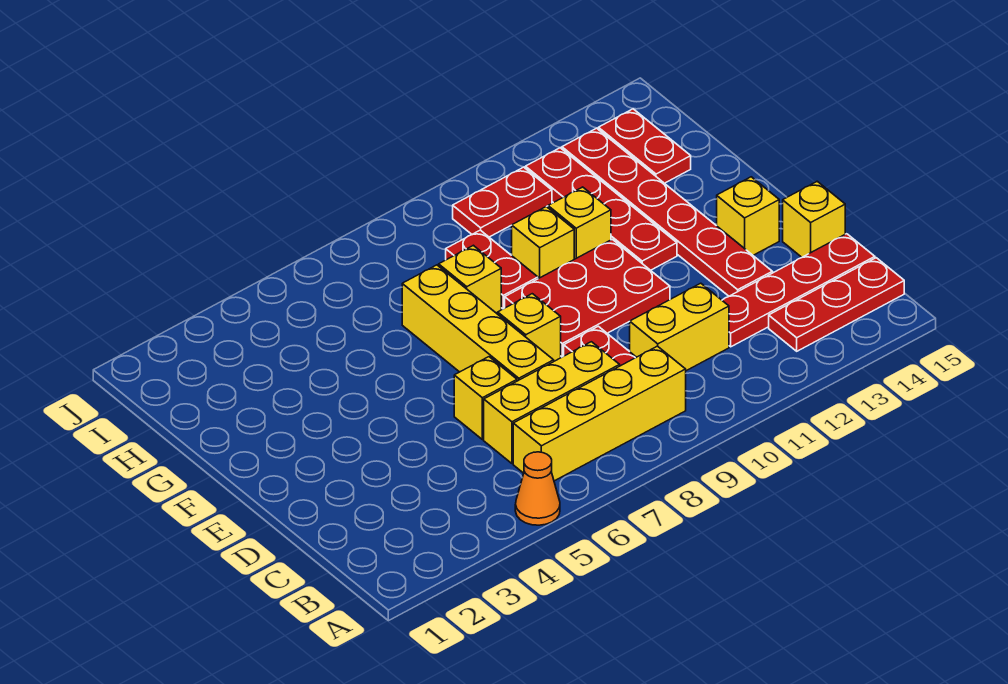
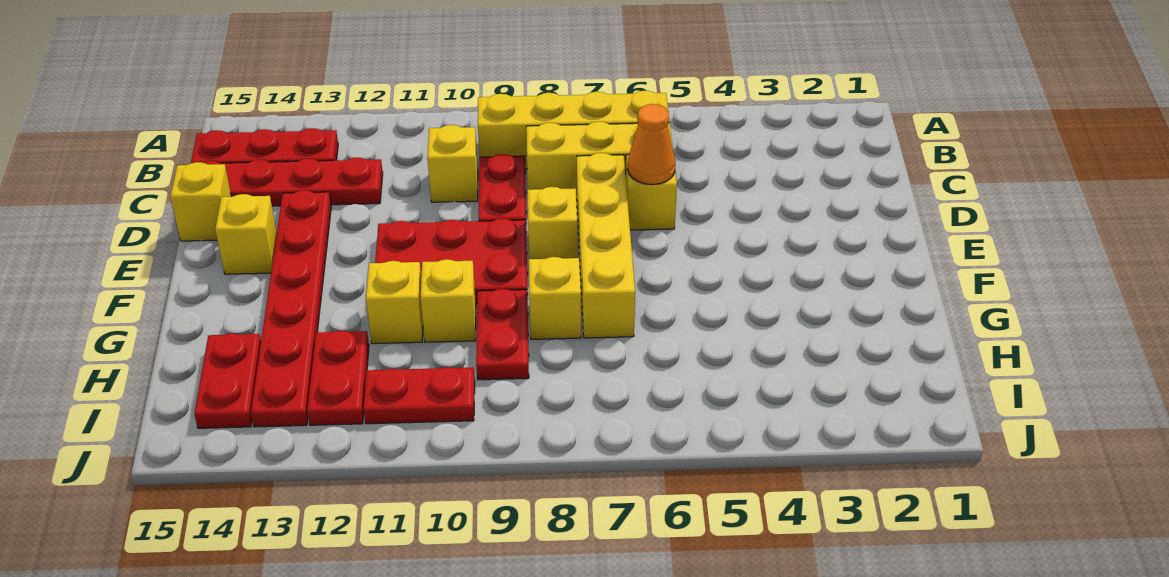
orange cone A5 level 1 -> orange cone D6 level 2
yellow brick C10:C11 level 1 -> yellow brick C10 level 1
red plate F12:I12 level 1 -> red plate H12:I12 level 1

